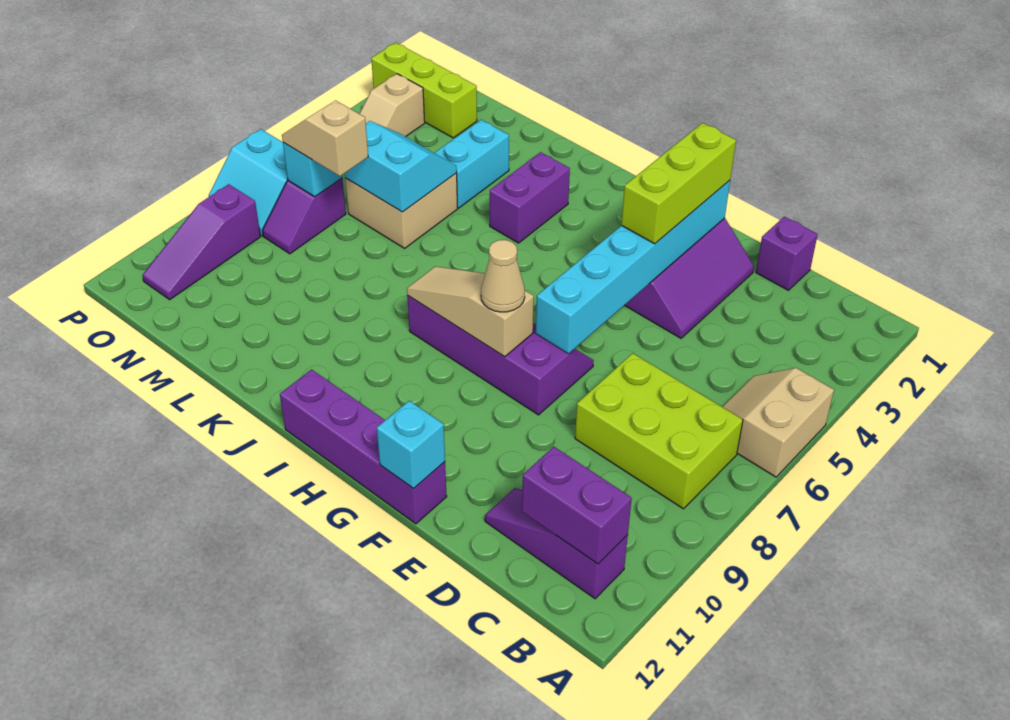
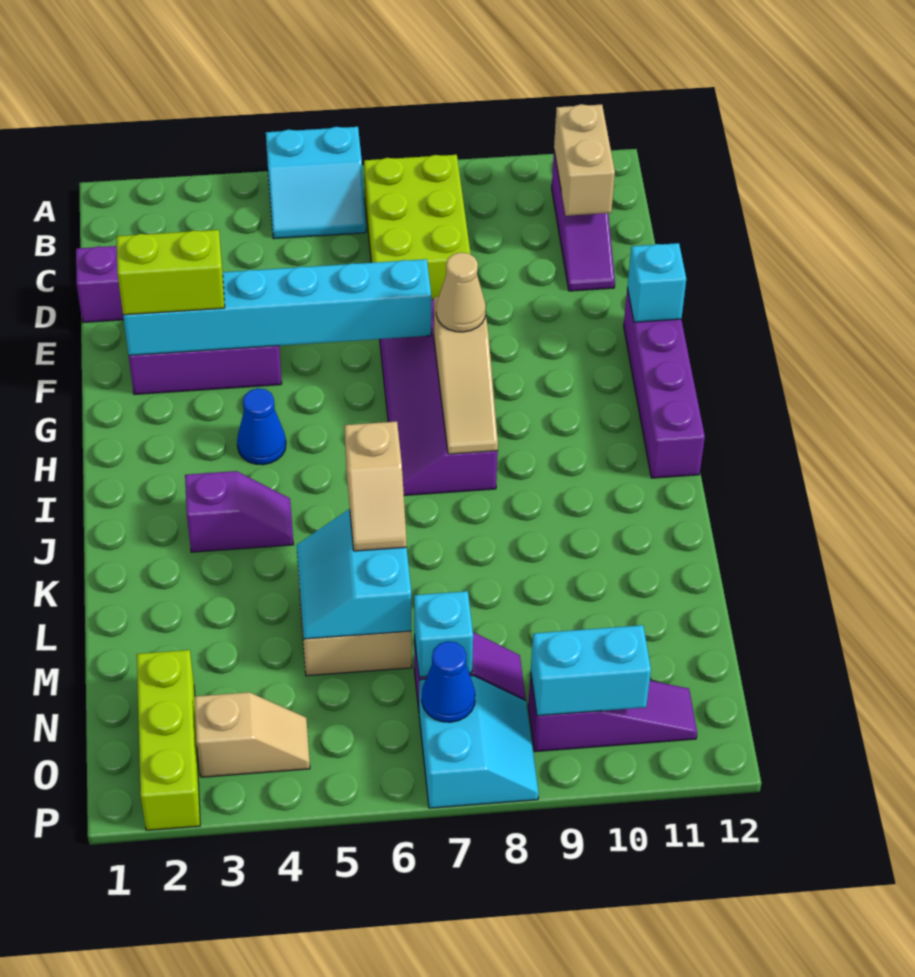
tan slope A5:B6 level 1 top A -> cyan slope A5:B6 level 1 top A
purple brick B11:C11 level 2 -> tan brick B11:C11 level 2
lime brick F2:F4 level 3 -> lime brick F2:F3 level 3
none -> blue cone H4 level 1
purple brick J3:J4 level 1 -> purple slope J3:J4 level 1 top 3
cyan brick L3:L4 level 1 -> cyan brick O9:O10 level 2
tan slope M7:N7 level 3 top M -> tan slope K6:L6 level 3 top K
none -> blue cone O7 level 2

